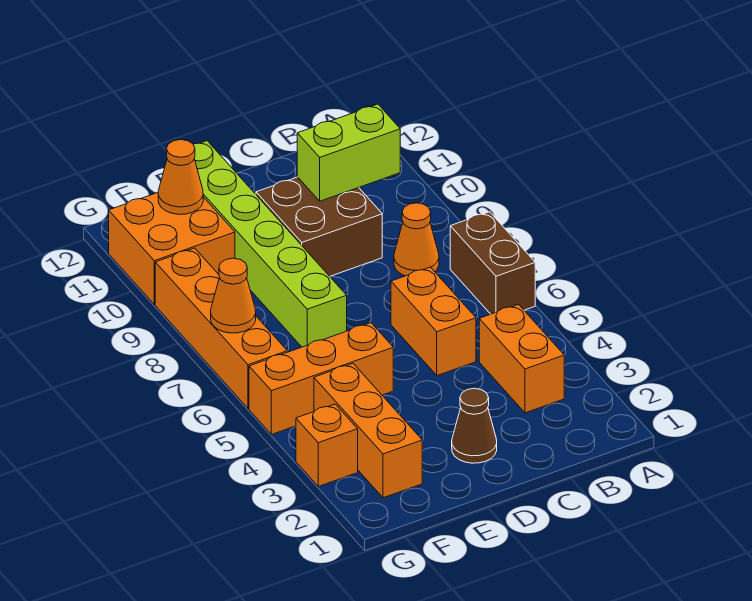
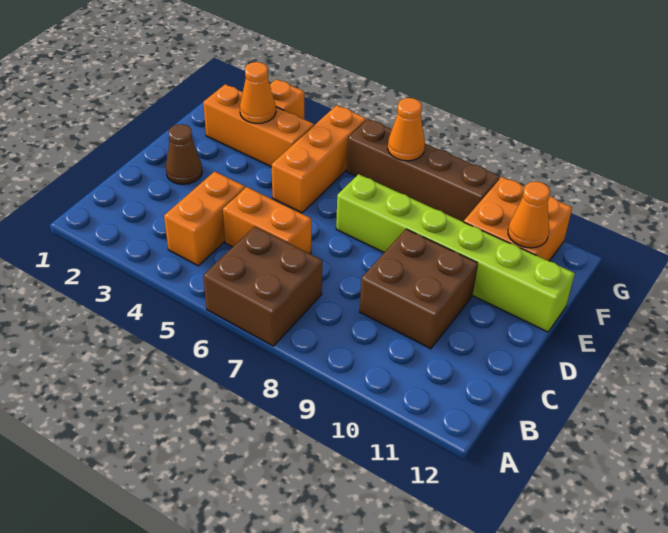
brown brick A6:A7 level 1 -> brown brick A6:B7 level 1
orange brick B3:B4 level 1 -> orange brick B4:C4 level 1
orange cone B8 level 1 -> orange cone F3 level 2
lime brick B10:C10 level 2 -> none
orange brick G6:G9 level 1 -> brown brick G6:G9 level 1

